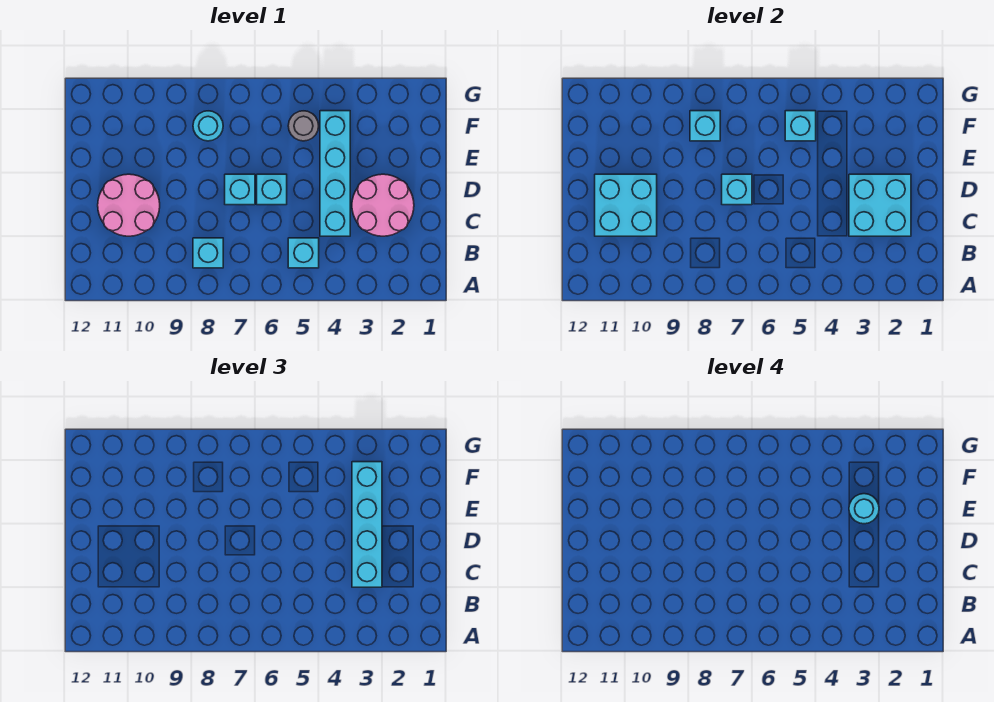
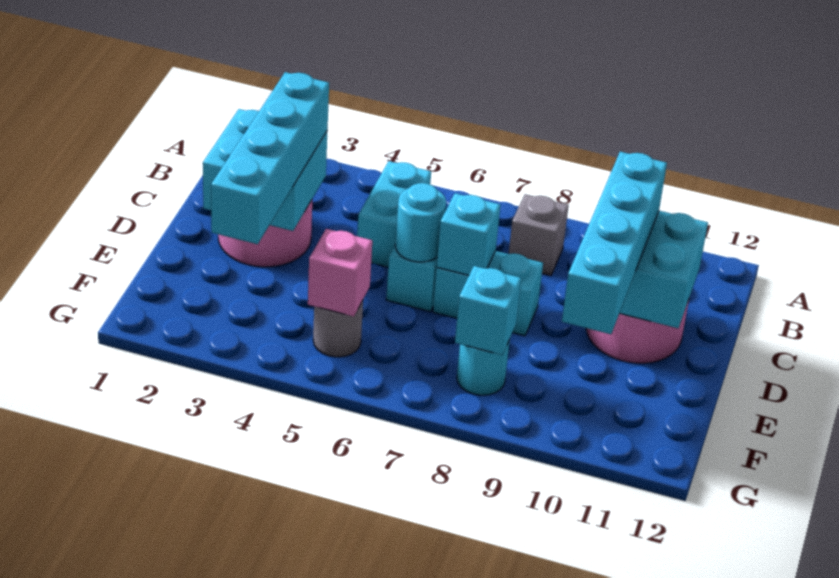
cyan brick B5 level 1 -> cyan brick B5:C5 level 1
cyan brick B8 level 1 -> grey brick B8 level 1
cyan brick C4:F4 level 1 -> cyan brick C10:F10 level 3
cyan brick D7 level 1 -> cyan brick D7:D8 level 1
cyan round brick E3 level 4 -> cyan round brick D6 level 2
cyan brick F5 level 2 -> pink brick F5 level 2

